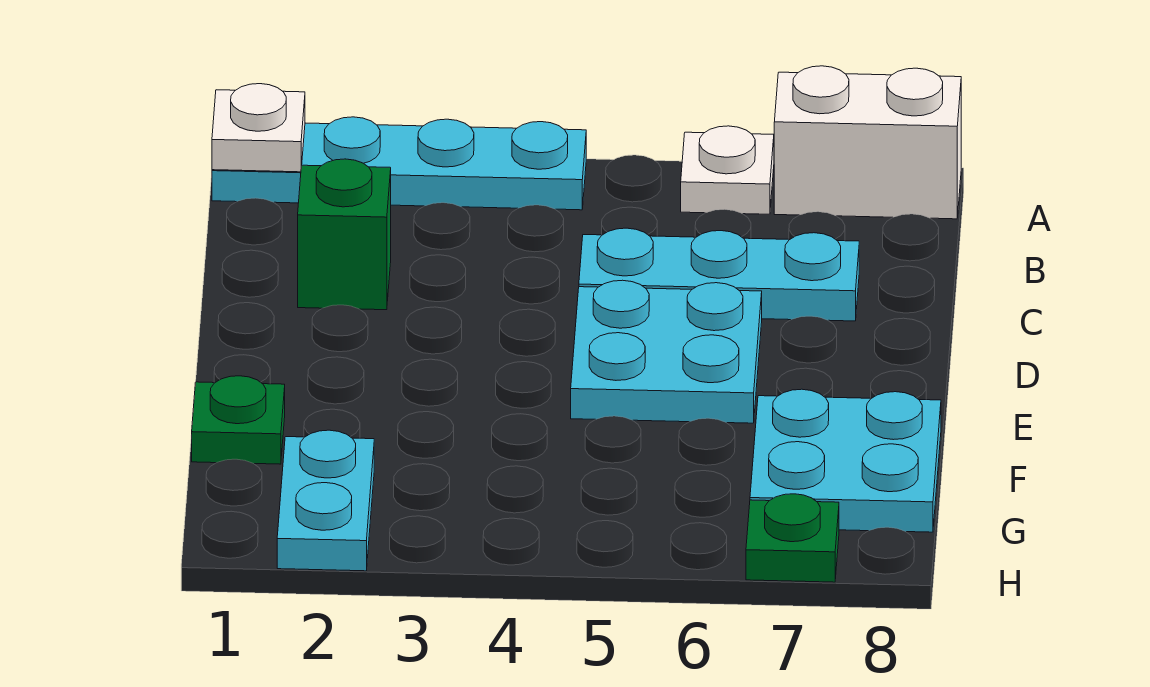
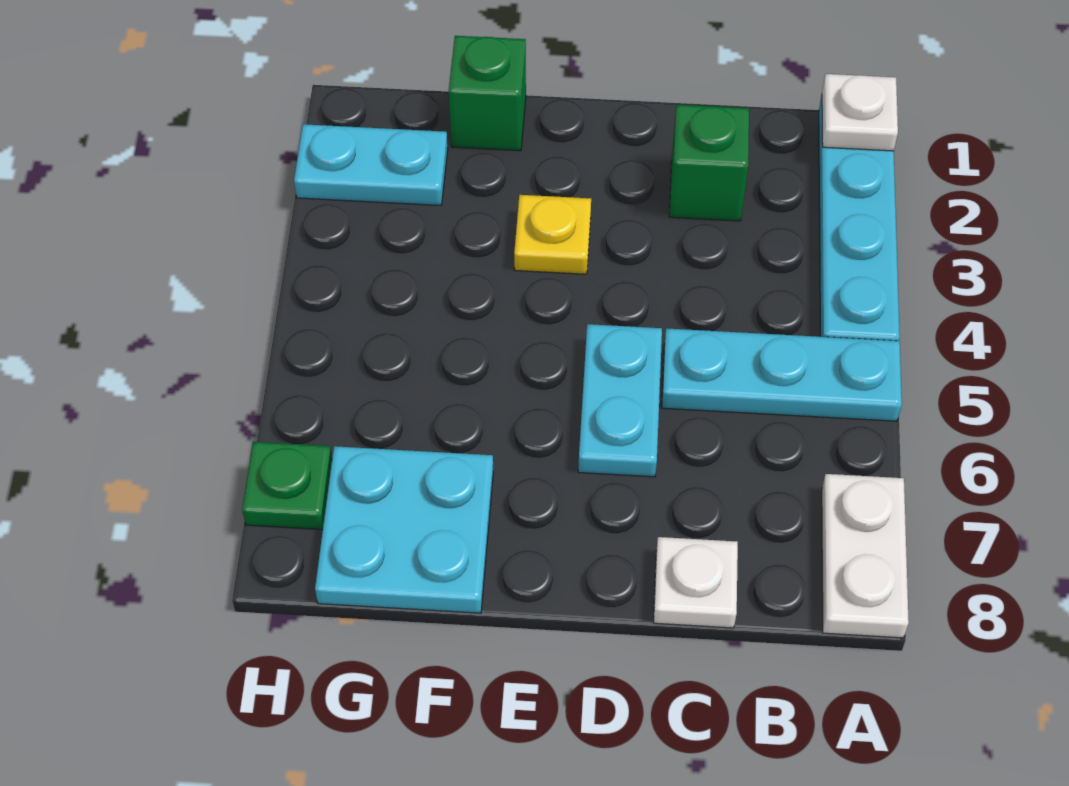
white plate A6 level 1 -> white plate C8 level 1
white brick A7:A8 level 1 -> white plate A7:A8 level 1
cyan plate C5:C7 level 1 -> cyan plate A5:C5 level 1
cyan plate D5:E6 level 1 -> cyan plate D5:D6 level 1
none -> yellow plate E3 level 1
green plate F1 level 1 -> green brick F1 level 1

